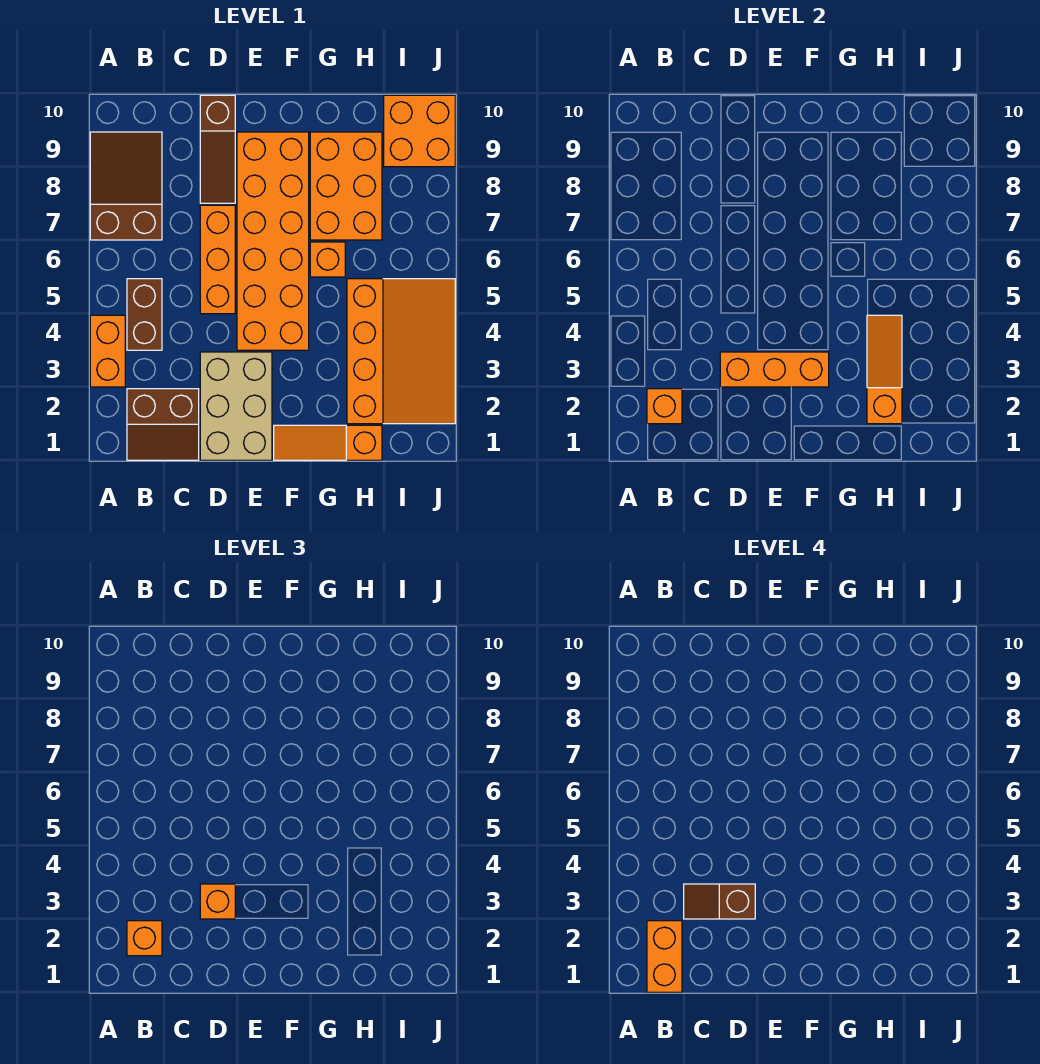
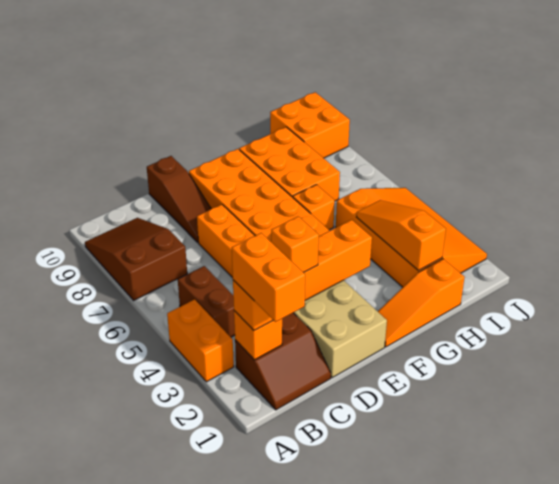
brown slope C3:D3 level 4 top D -> none

